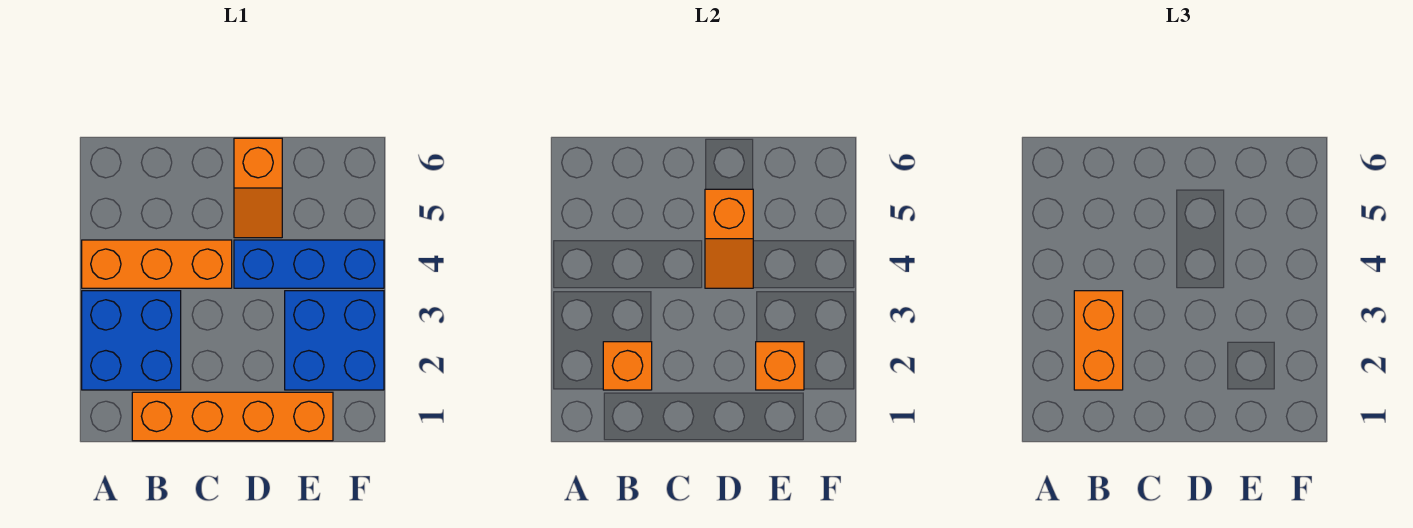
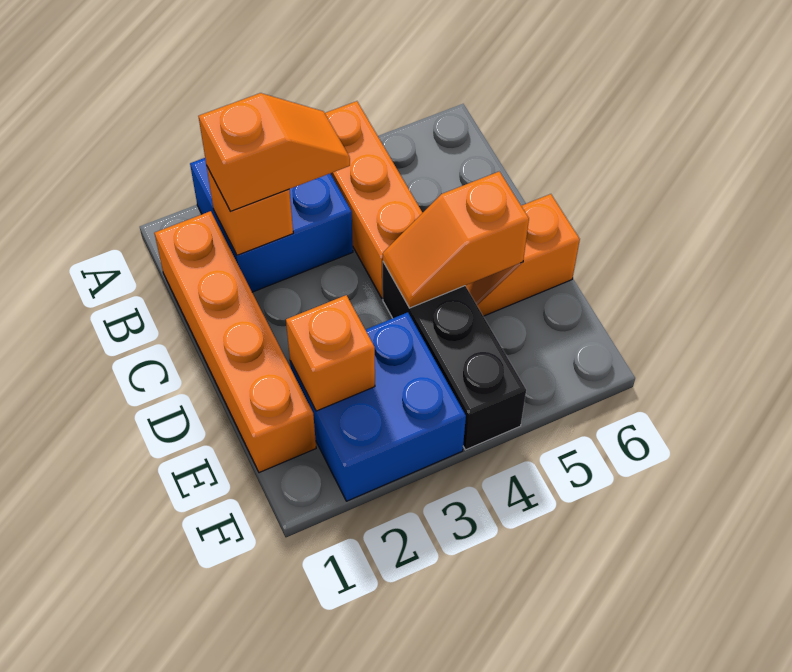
orange brick B2:B3 level 3 -> orange slope B2:B3 level 3 top 2
blue brick D4:F4 level 1 -> black brick D4:F4 level 1

